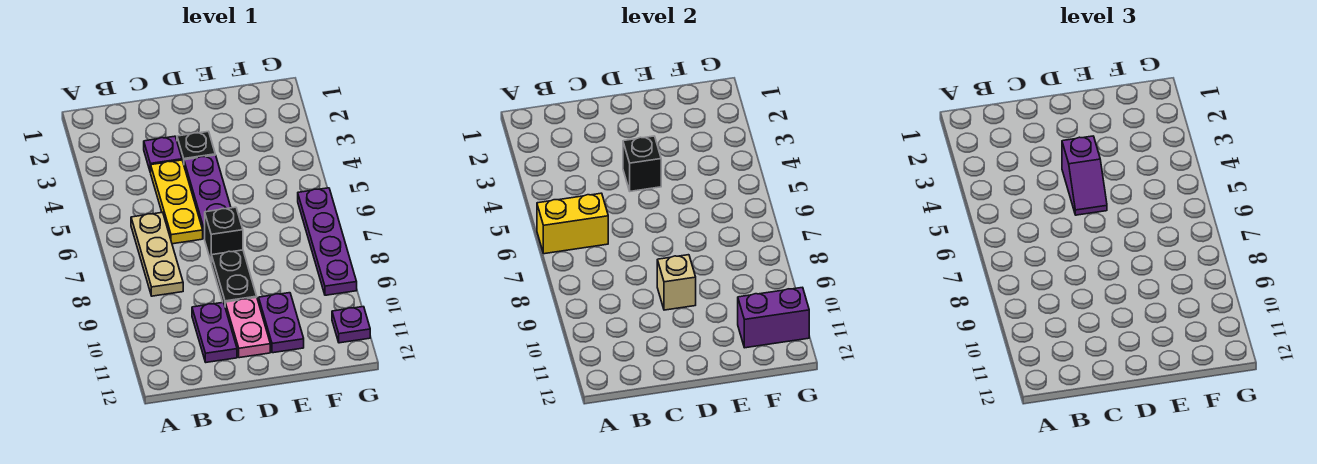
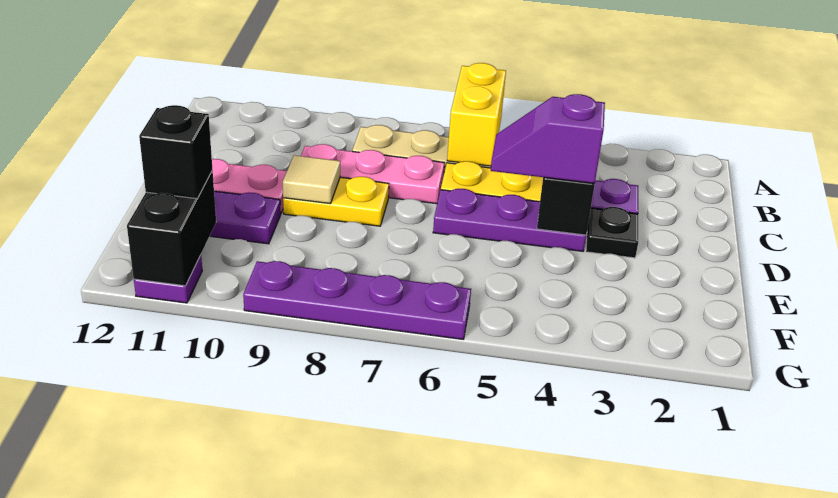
none -> pink plate C7:C9 level 1
purple plate C10:C11 level 1 -> none
black brick D7 level 1 -> black brick F11 level 3
black plate D8:D9 level 1 -> yellow plate D8:D9 level 1
tan brick D9 level 2 -> tan tile D9 level 2
purple brick F11:G11 level 2 -> black brick F11:G11 level 2

